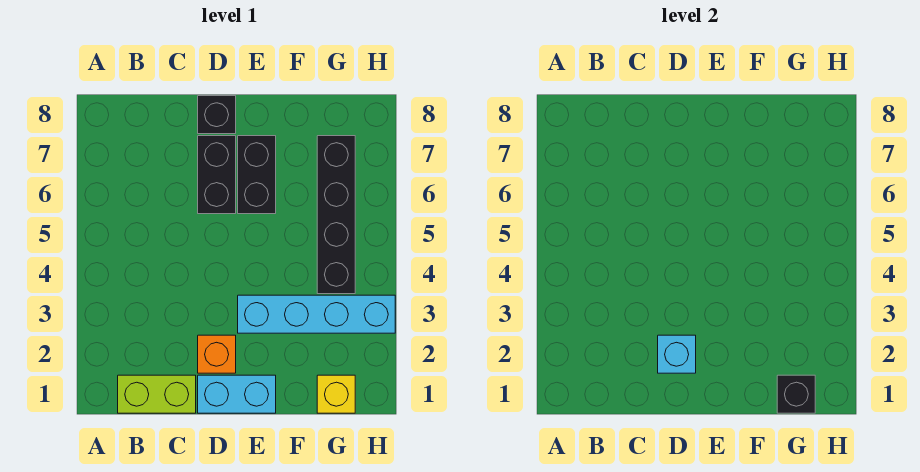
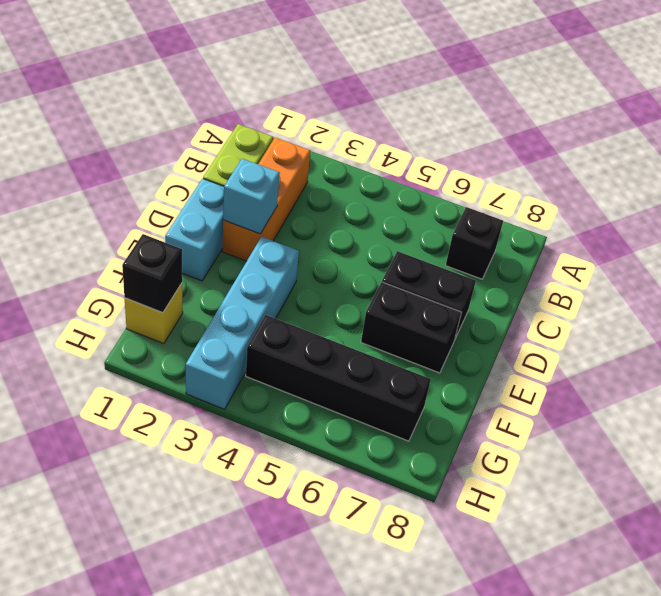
orange brick D2 level 1 -> orange brick B2:D2 level 1
black brick D8 level 1 -> black brick B7 level 1

